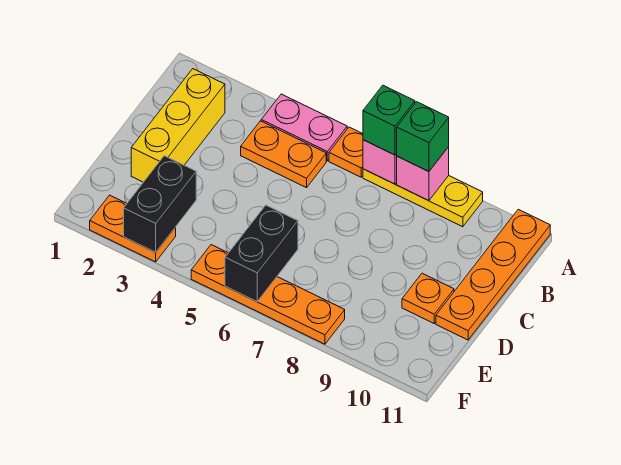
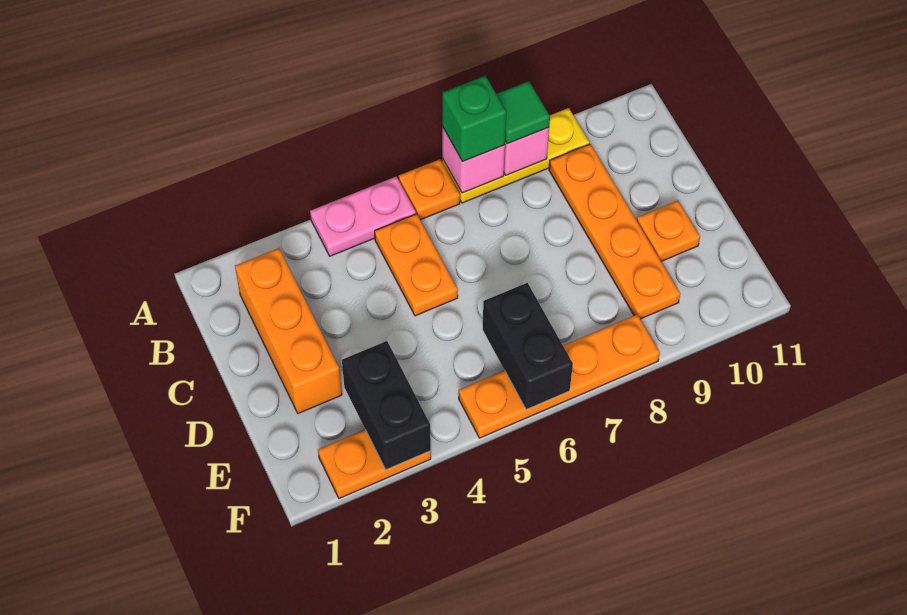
green brick A8 level 3 -> green tile A8 level 3
orange plate A11:D11 level 1 -> orange plate B9:E9 level 1
yellow brick B2:D2 level 1 -> orange brick B2:D2 level 1
orange plate B4:B5 level 1 -> orange plate B5:C5 level 1

